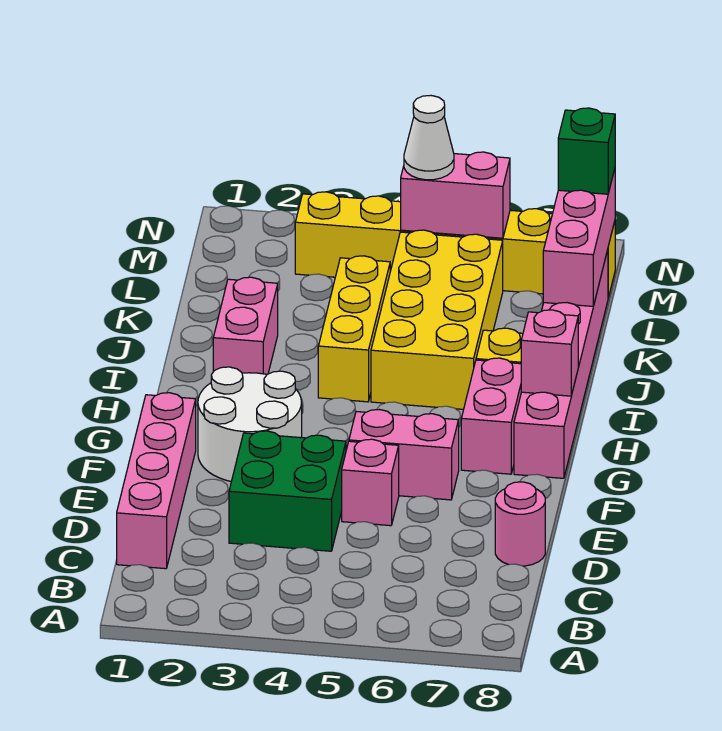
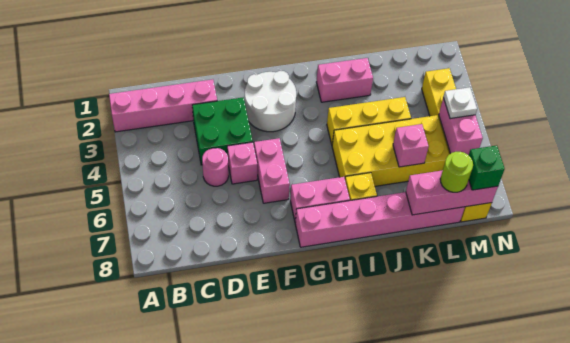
pink brick C1:F1 level 1 -> pink brick A2:D2 level 1
pink round brick D8 level 1 -> pink round brick D5 level 1
pink brick H8 level 2 -> pink brick K6 level 2
none -> lime round brick L8 level 3
white cone M5 level 3 -> white plate M5 level 3

